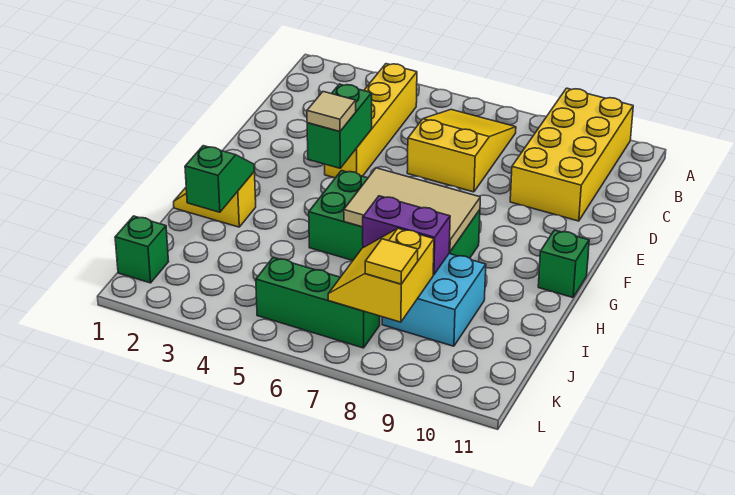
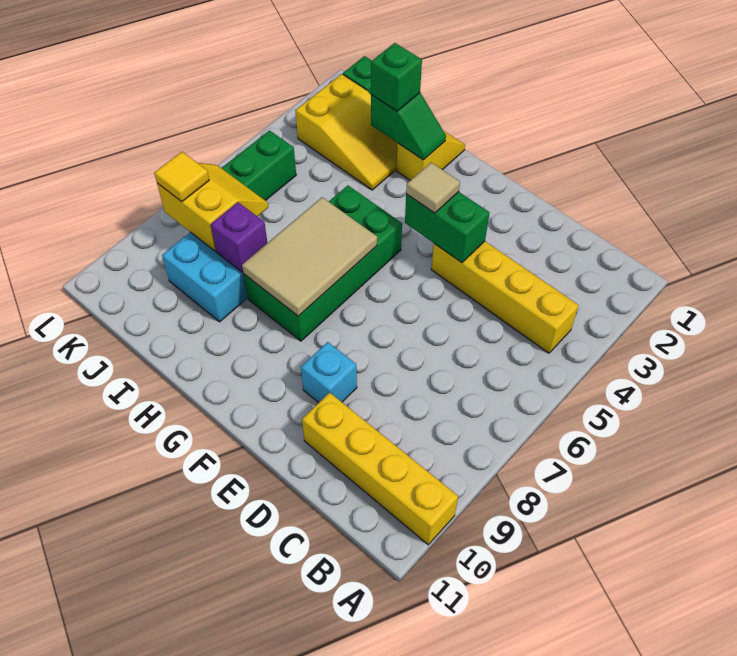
yellow brick A9:D10 level 1 -> yellow brick A10:D10 level 1
yellow slope B6:D7 level 1 top D -> yellow slope I2:K3 level 1 top K
none -> cyan brick E9 level 1
green brick G11 level 1 -> green brick I2 level 3
purple brick I7:I8 level 2 -> purple brick I8 level 2

